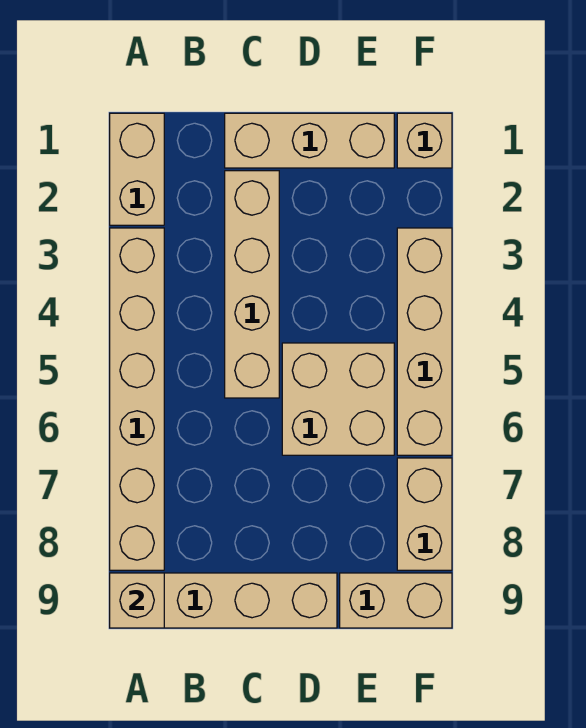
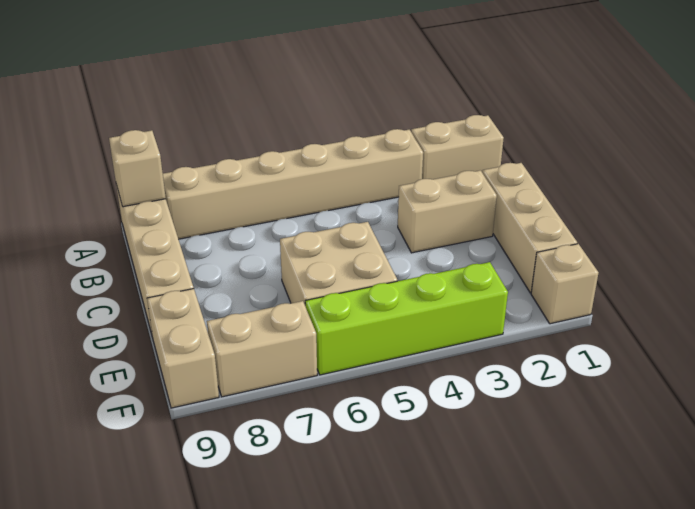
tan brick C2:C5 level 1 -> tan brick C2:C3 level 1
tan brick F3:F6 level 1 -> lime brick F3:F6 level 1

